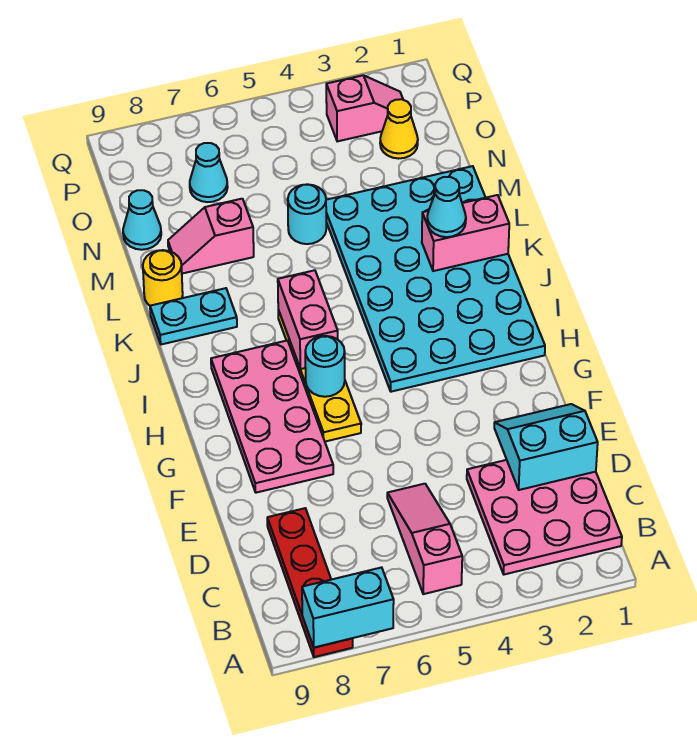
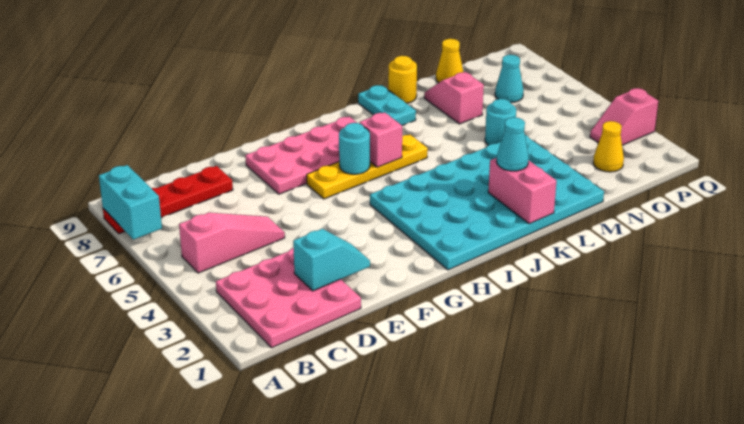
cyan slope D1:E2 level 2 top D -> cyan slope D2:E2 level 2 top D
pink brick I6:J6 level 2 -> pink brick I6 level 2
cyan cone N9 level 1 -> yellow cone N9 level 1
pink slope P2:P3 level 1 top 3 -> pink slope P3:Q3 level 1 top Q

